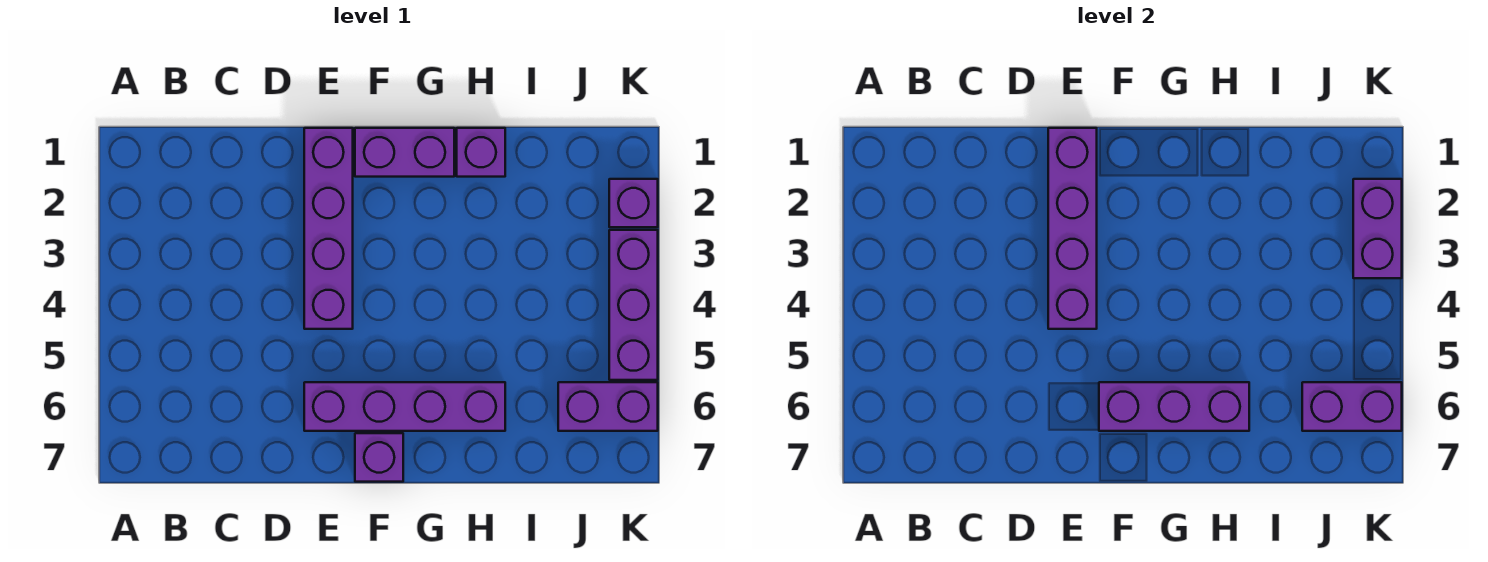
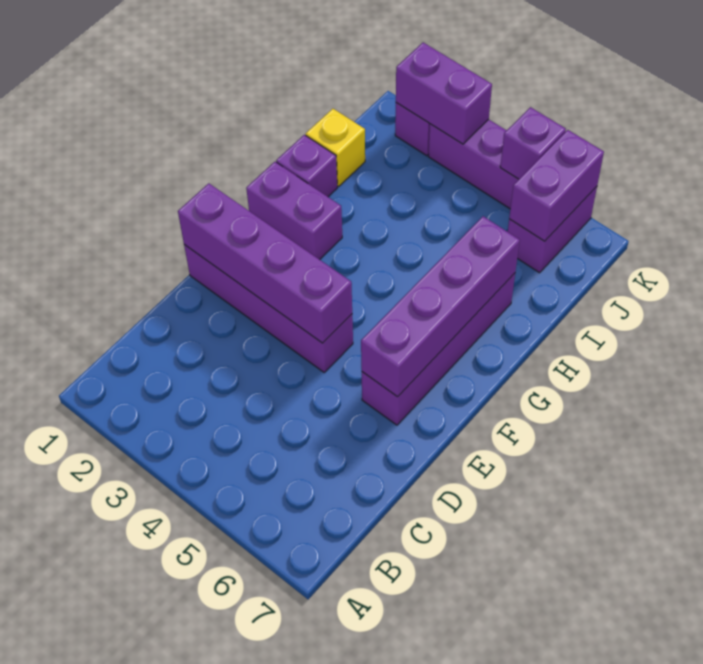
purple brick F1:G1 level 1 -> purple brick G1:G2 level 1
purple brick F6:H6 level 2 -> purple brick E6:H6 level 2
purple brick F7 level 1 -> purple brick K5 level 2
none -> yellow brick I1 level 1

